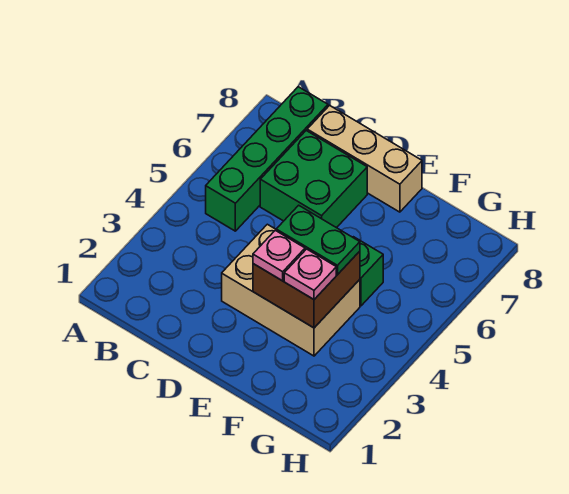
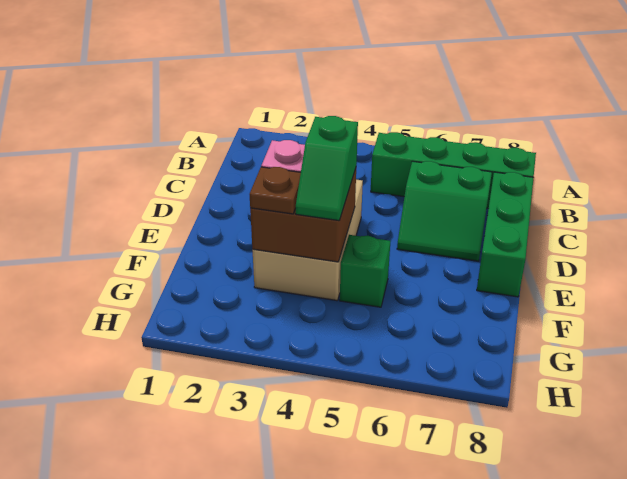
green brick C6:D7 level 1 -> green slope C6:D7 level 1 top C
tan brick C8:E8 level 1 -> green brick C8:E8 level 1
green plate E4:F4 level 3 -> green slope E4:F4 level 3 top E
pink plate F3 level 3 -> brown plate F3 level 3

